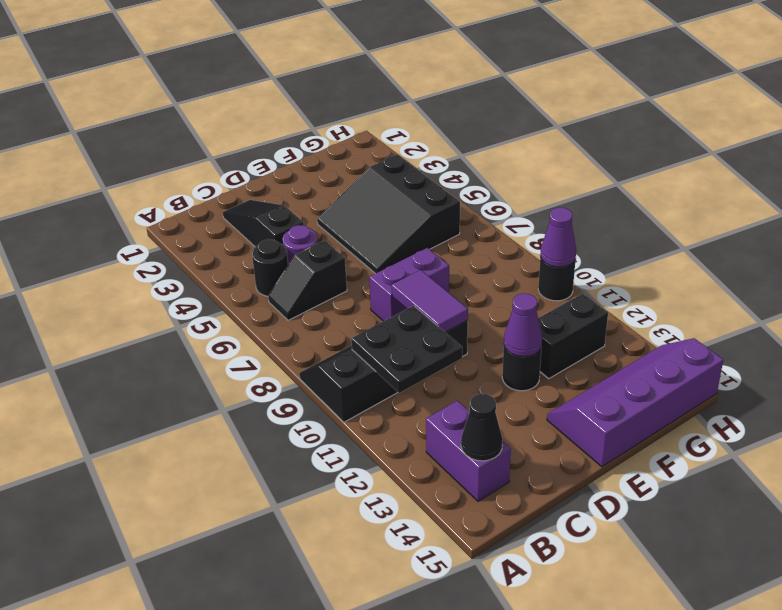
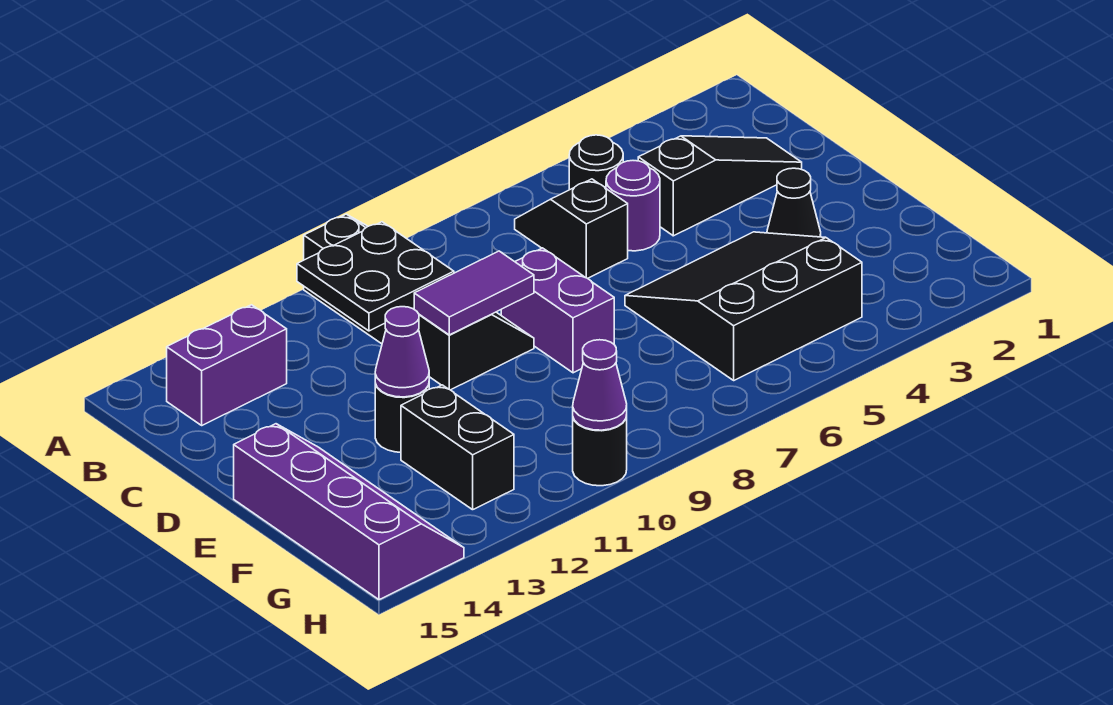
black cone B14 level 2 -> black cone E3 level 1

